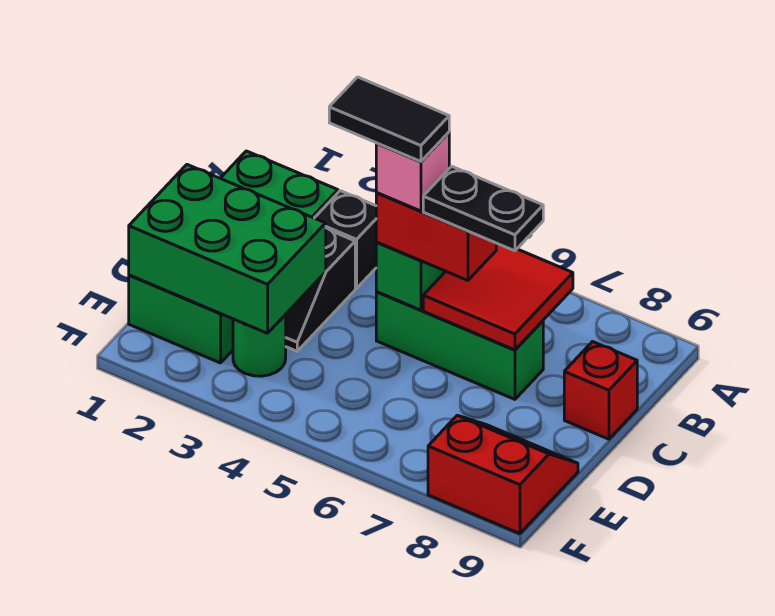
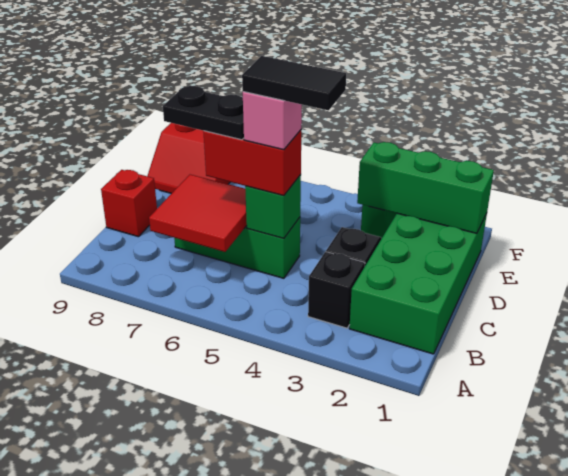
green brick D1:E3 level 2 -> green brick E1:E3 level 2

